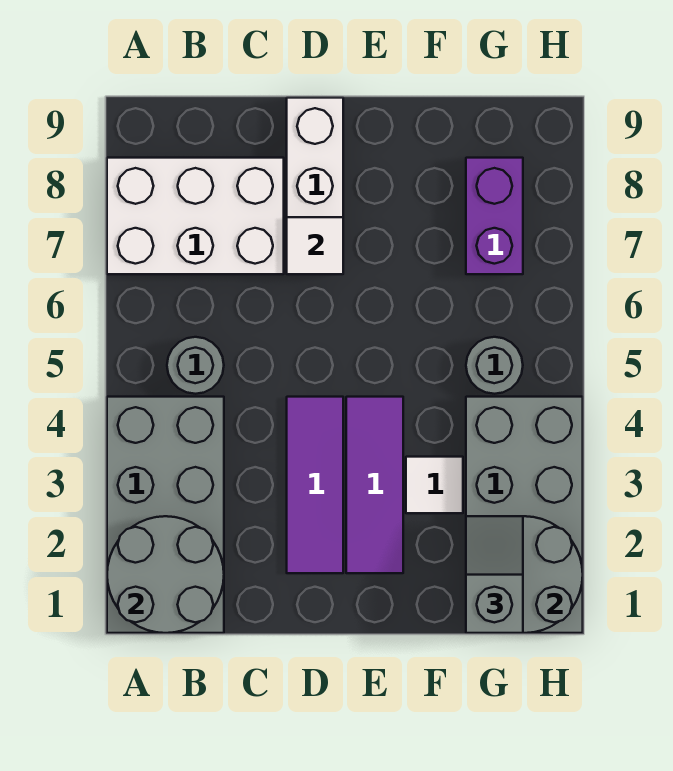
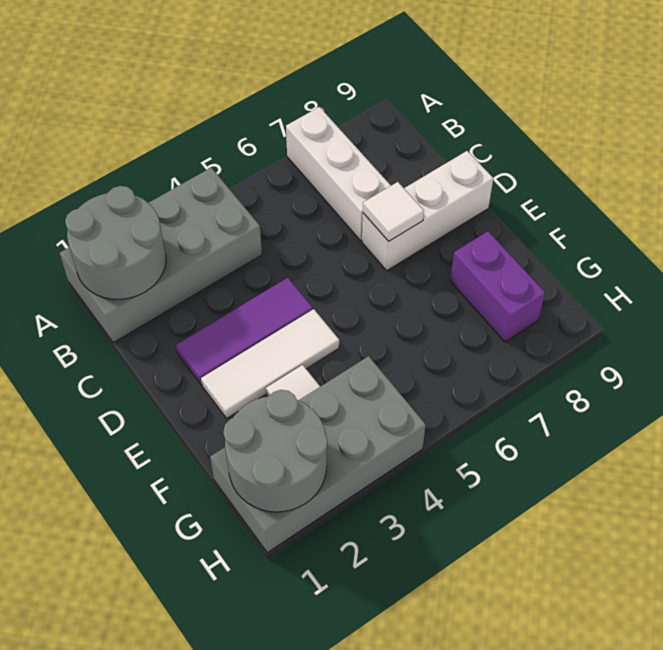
white brick A7:C8 level 1 -> white brick A7:C7 level 1
grey round brick B5 level 1 -> none
purple tile E2:E4 level 1 -> white tile E2:E4 level 1
grey slope G1:G2 level 3 top 1 -> none
grey round brick G5 level 1 -> none
purple brick G7:G8 level 1 -> purple brick F8:G8 level 1

